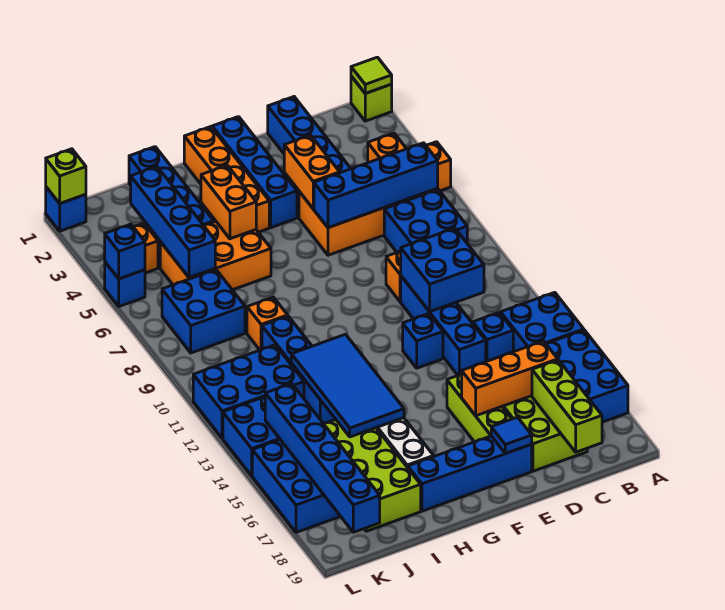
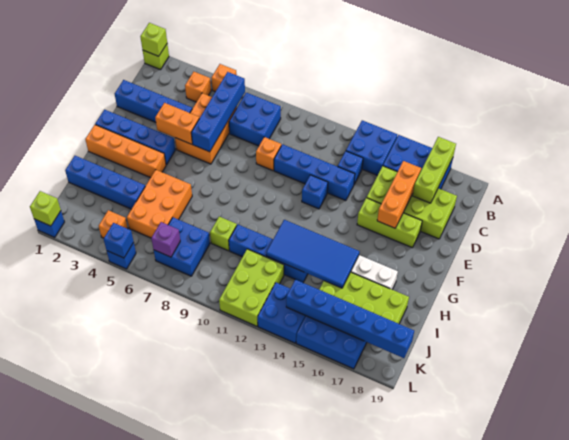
lime tile A1 level 2 -> lime brick A1 level 2
blue brick C10:D11 level 2 -> none
lime brick C17:C19 level 2 -> lime brick A17:C17 level 2
blue brick E18:H18 level 1 -> none
blue tile E18 level 2 -> none
orange brick H4:H5 level 2 -> none
orange brick I9 level 1 -> lime brick I9 level 1
blue brick J3:J6 level 2 -> none
blue brick J11:L12 level 1 -> lime brick J11:L12 level 1
none -> purple brick K7 level 2

